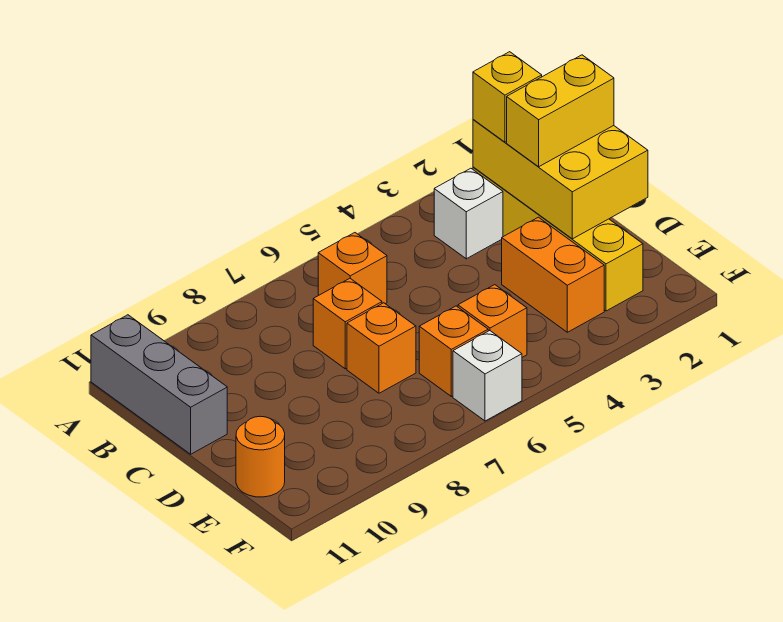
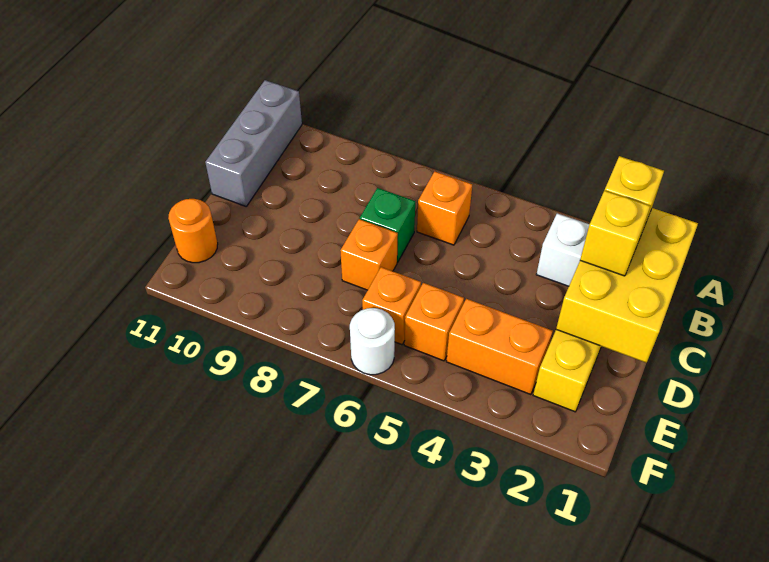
yellow brick C1:C2 level 3 -> yellow brick C2 level 3
orange brick C7 level 1 -> green brick C7 level 1
orange brick D3:E3 level 1 -> orange brick E3:E4 level 1
white brick F6 level 1 -> white round brick F6 level 1

